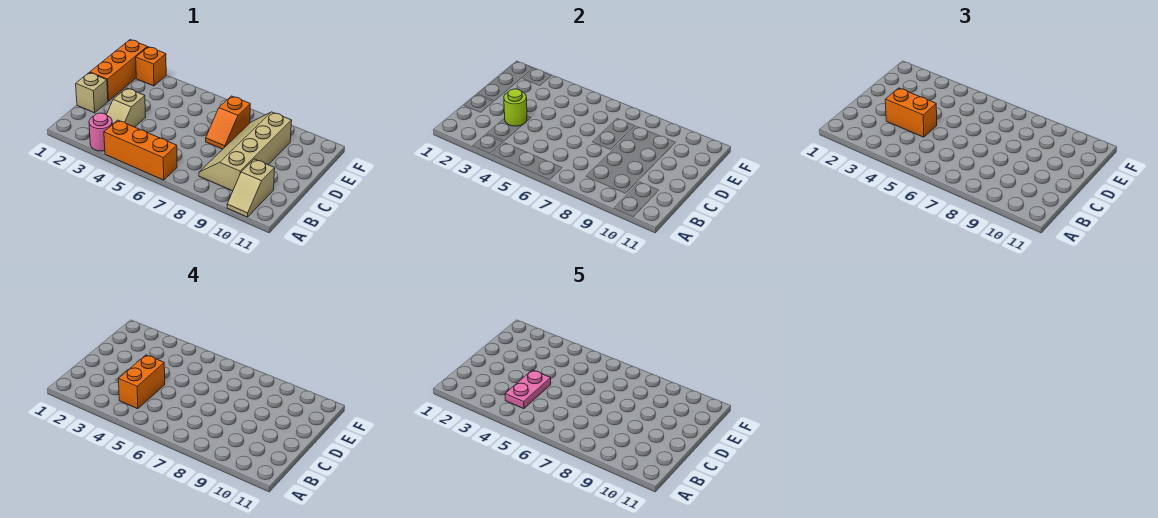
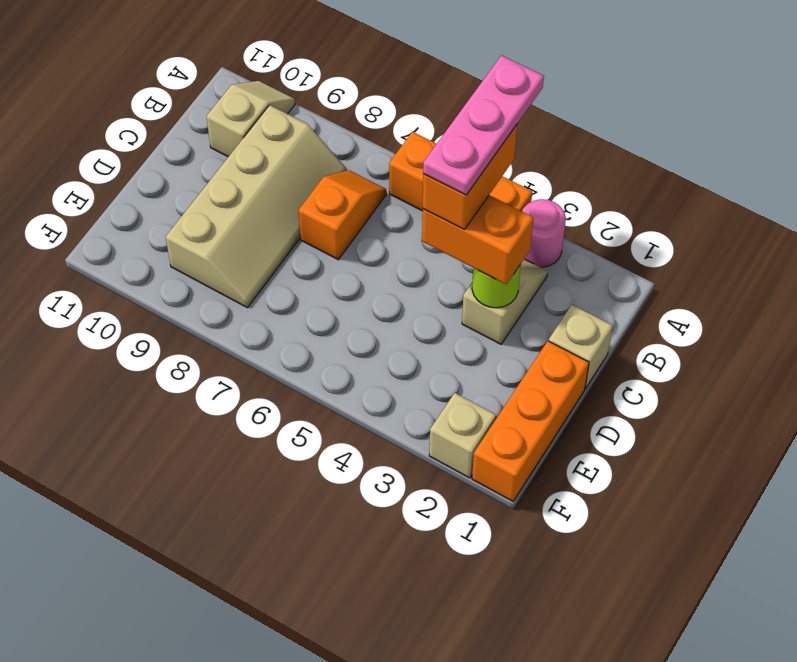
pink plate B4:C4 level 5 -> pink plate A4:C4 level 5
orange slope D7:E7 level 1 top E -> orange slope B7:C7 level 1 top C
orange brick F2 level 1 -> tan brick F2 level 1

